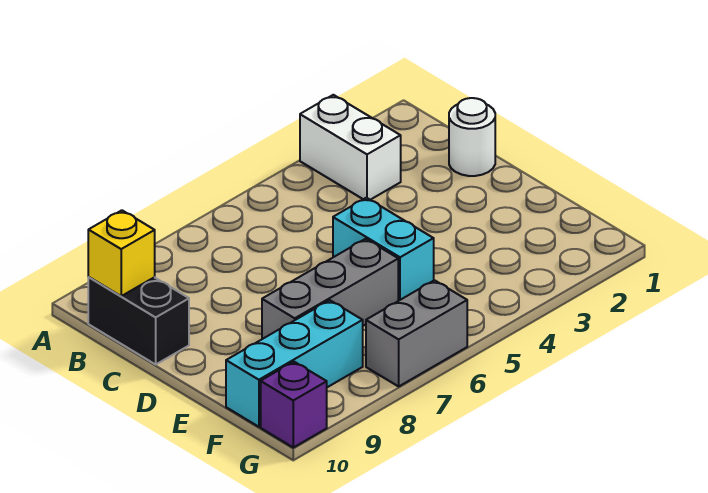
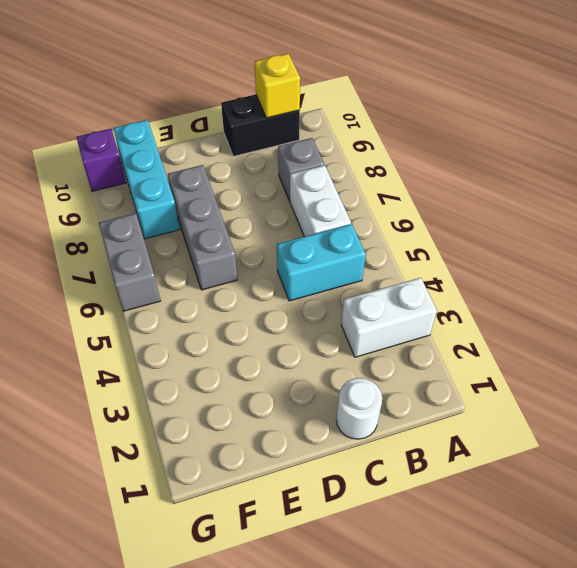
none -> white brick B6:B7 level 1
none -> grey brick B8 level 1
cyan brick D5:E5 level 1 -> cyan brick B5:C5 level 1

